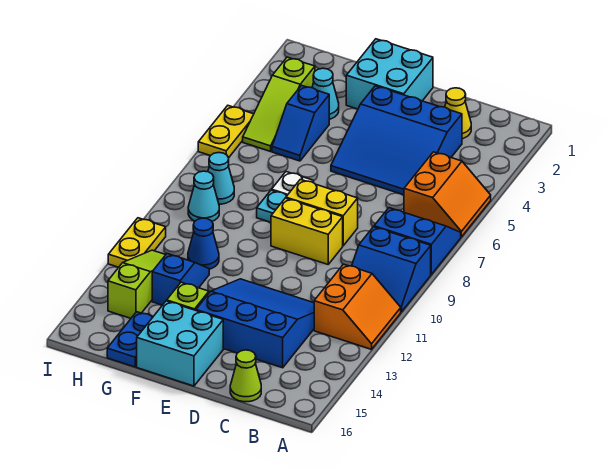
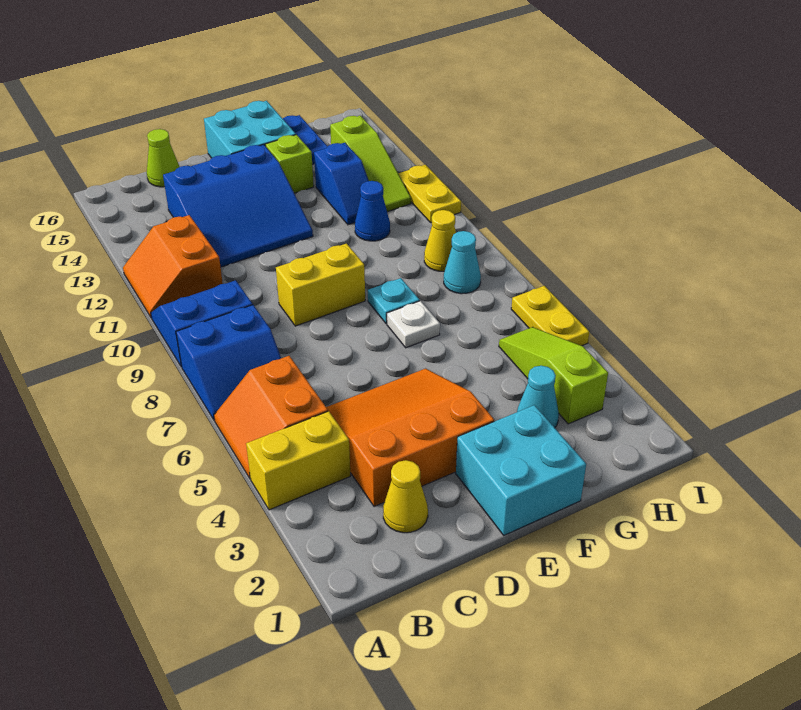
blue slope C3:E5 level 1 top 3 -> orange slope C3:E5 level 1 top 3
yellow brick D8:E8 level 1 -> yellow brick A4:B4 level 1
blue slope G4:G5 level 1 top 4 -> none
cyan cone H9 level 1 -> yellow cone H9 level 1

